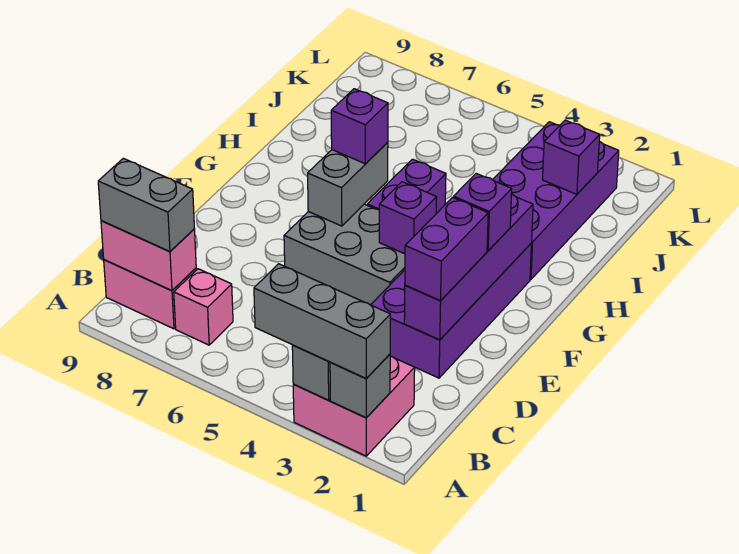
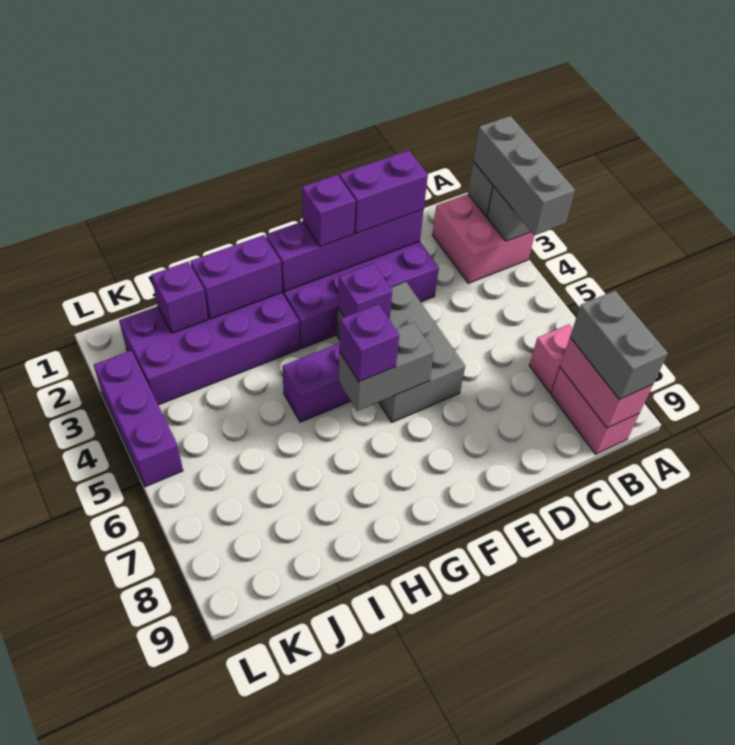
none -> purple brick H2:I2 level 2
none -> purple brick L3:L5 level 1

